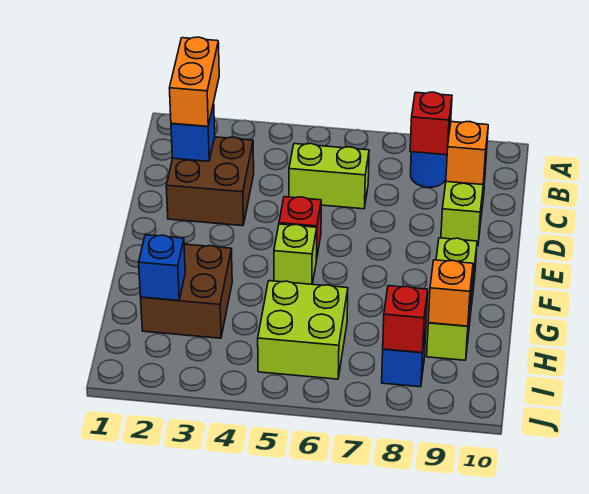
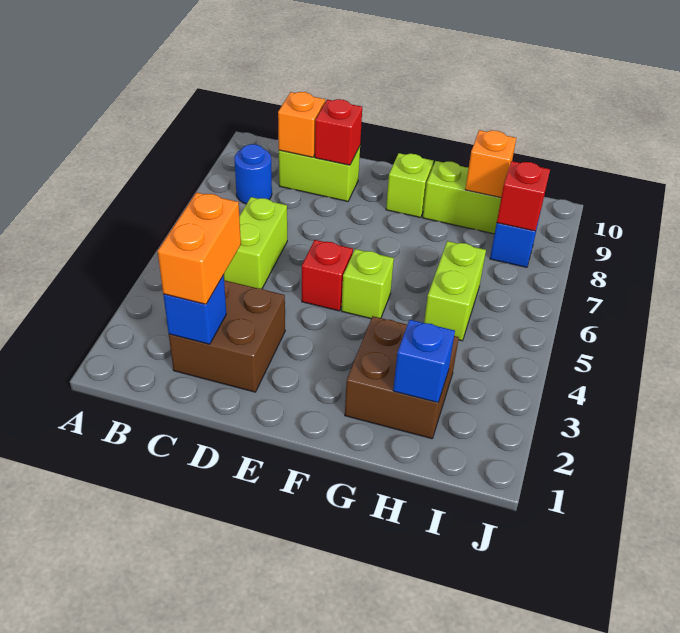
orange brick B2:C2 level 3 -> orange brick C2:C3 level 3
red brick B8 level 2 -> red brick D9 level 2
lime brick H5:I6 level 1 -> lime brick H5:H6 level 1

